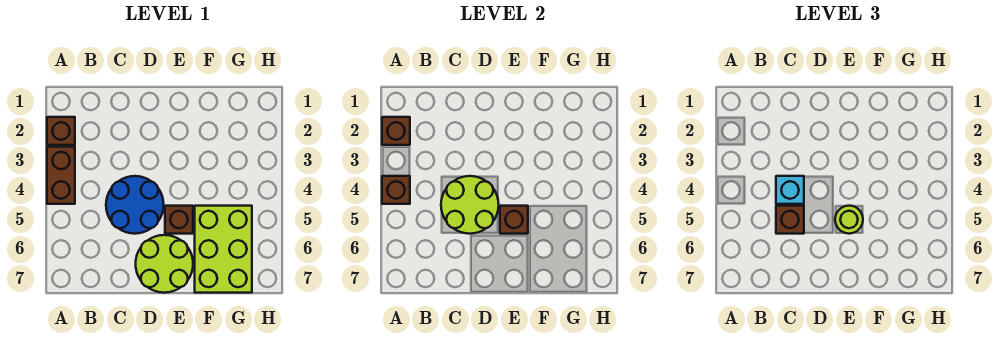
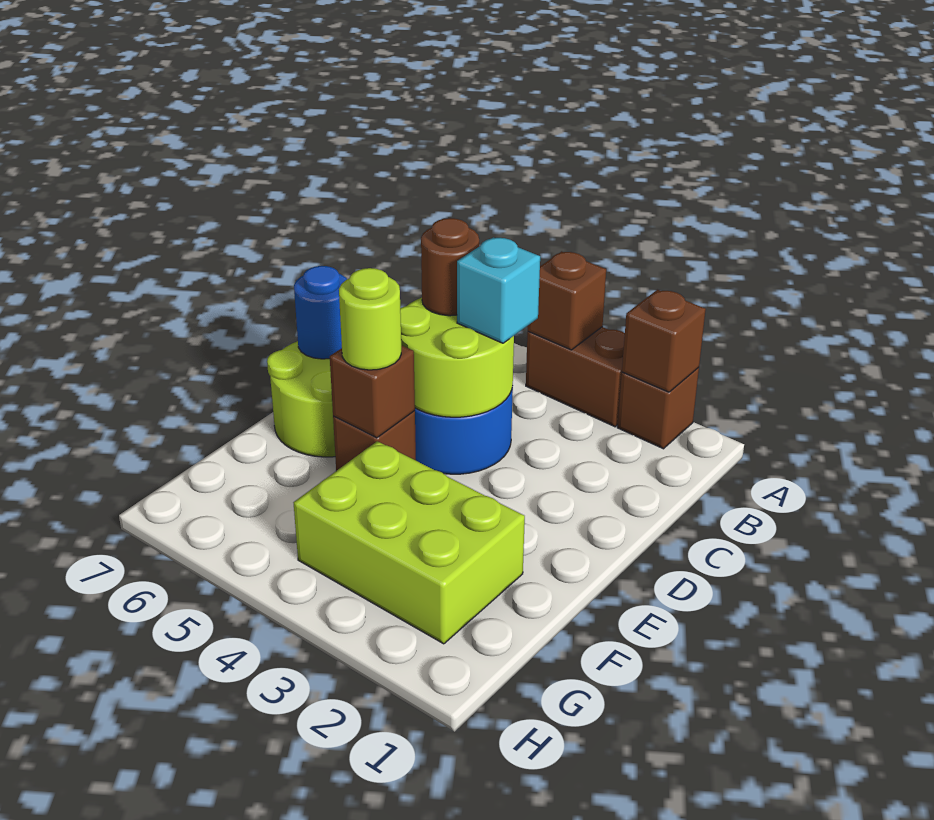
brown brick C5 level 3 -> brown round brick C5 level 3
none -> blue round brick D7 level 2
lime brick F5:G7 level 1 -> lime brick F2:G4 level 1

